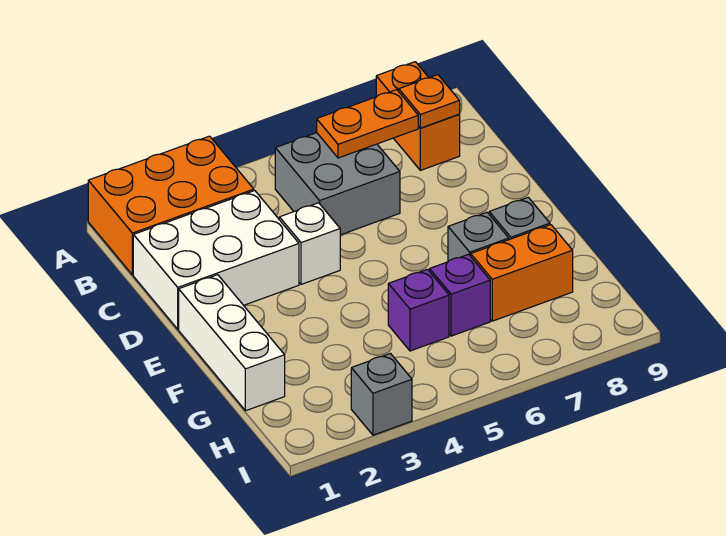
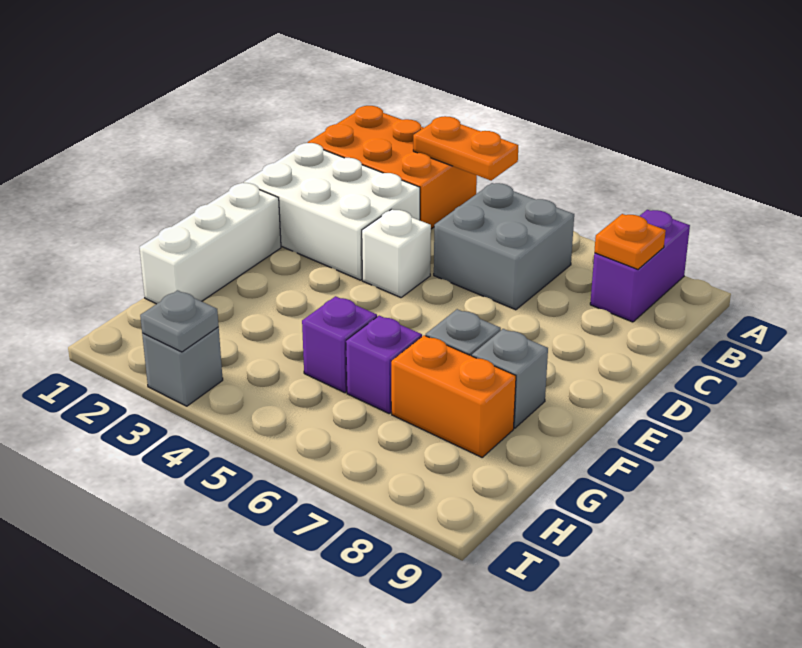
orange brick A8:B8 level 1 -> purple brick A8:B8 level 1
orange plate B6:B7 level 2 -> orange plate A3:A4 level 2
none -> grey plate I3 level 2

